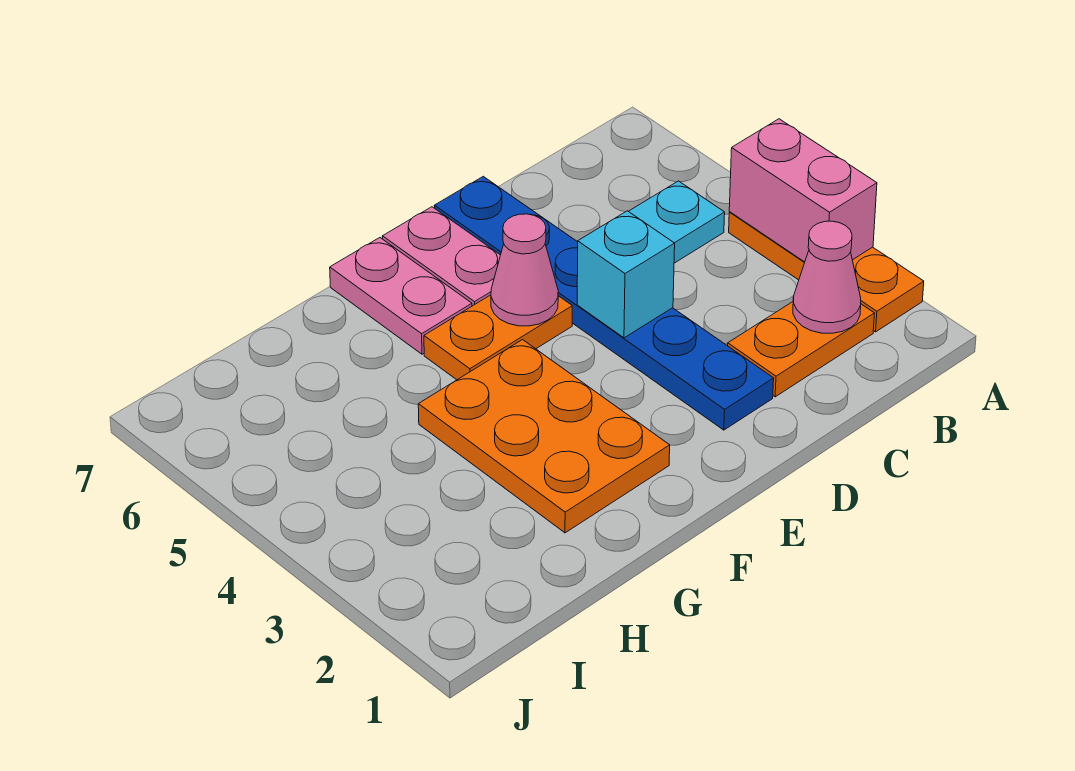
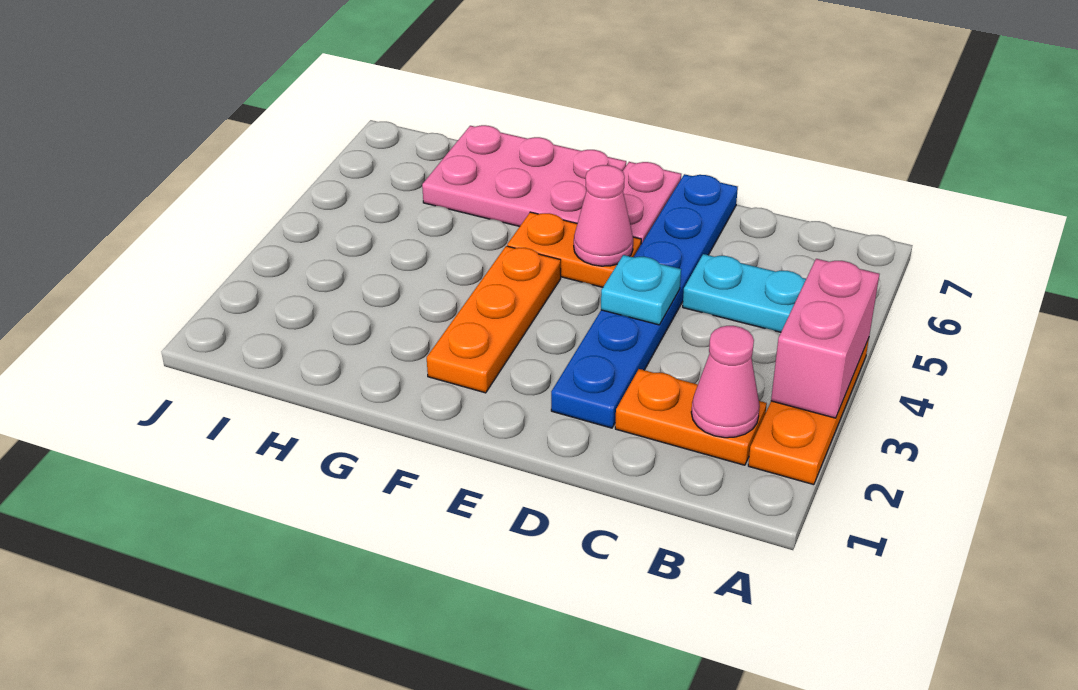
cyan brick D4 level 2 -> cyan plate D4 level 2
orange plate F2:G4 level 1 -> orange plate F2:F4 level 1
pink plate F6:F7 level 1 -> pink plate F6:H7 level 1

